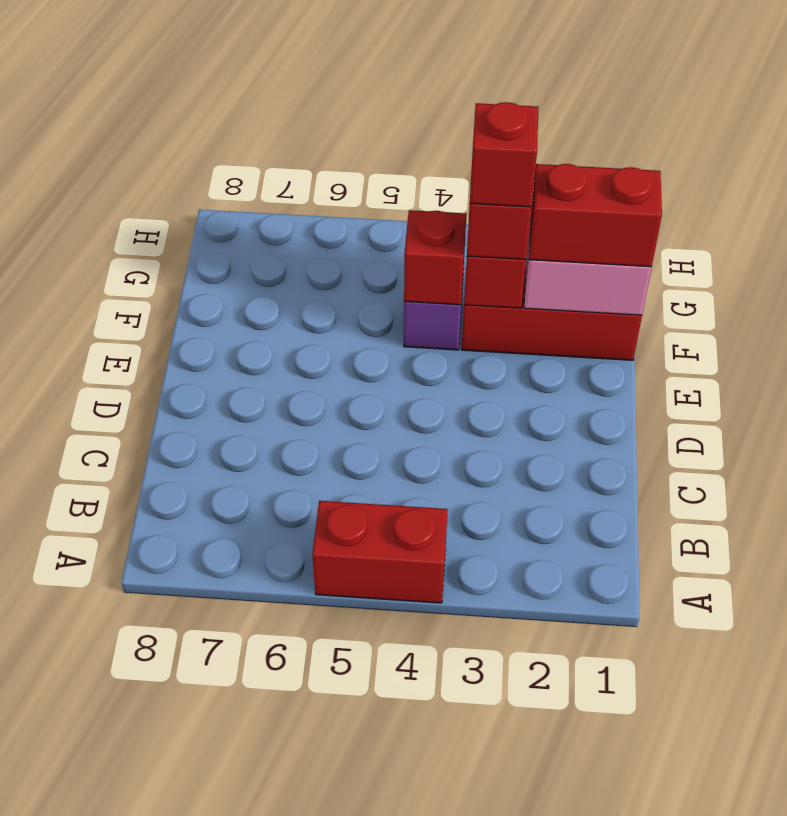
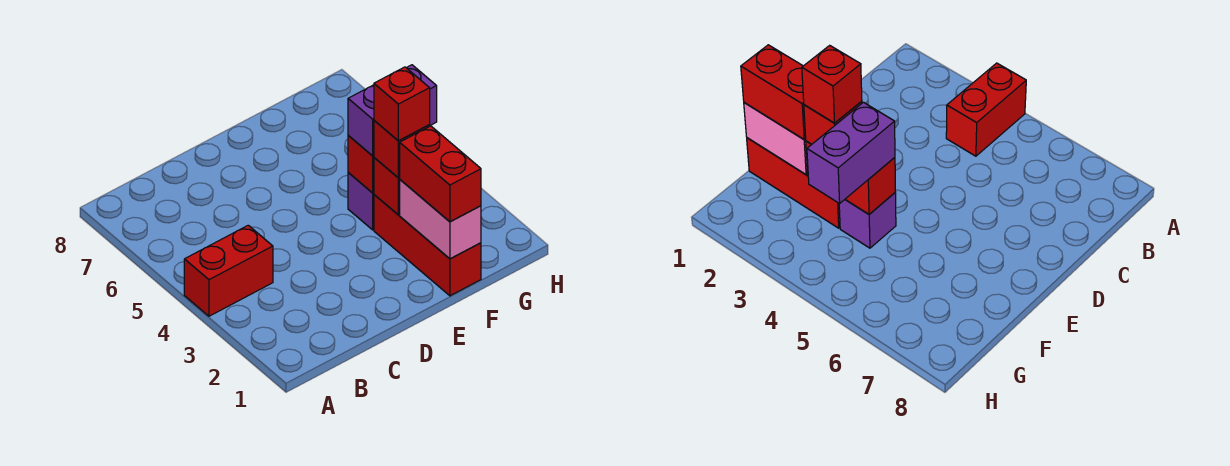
red brick A4:A5 level 1 -> red brick A4:B4 level 1
none -> purple brick F4:G4 level 3

